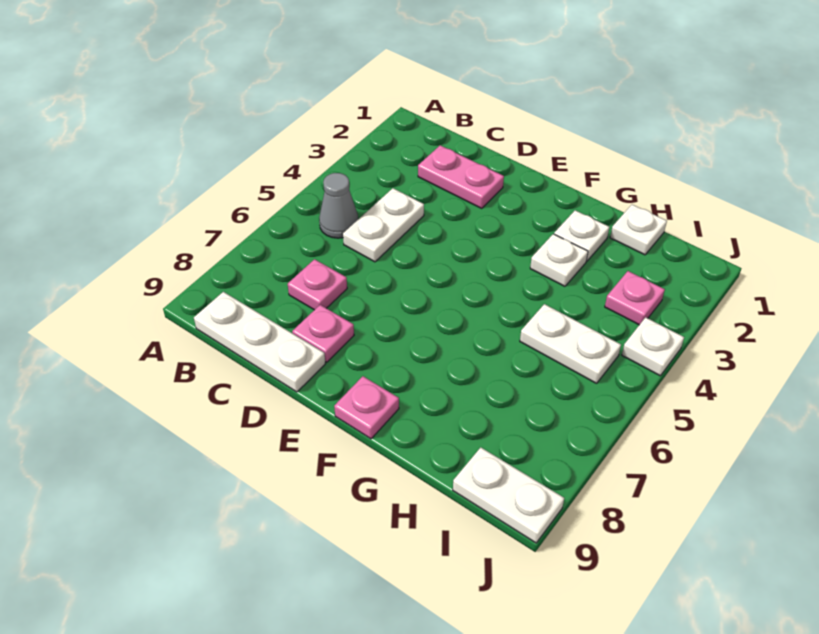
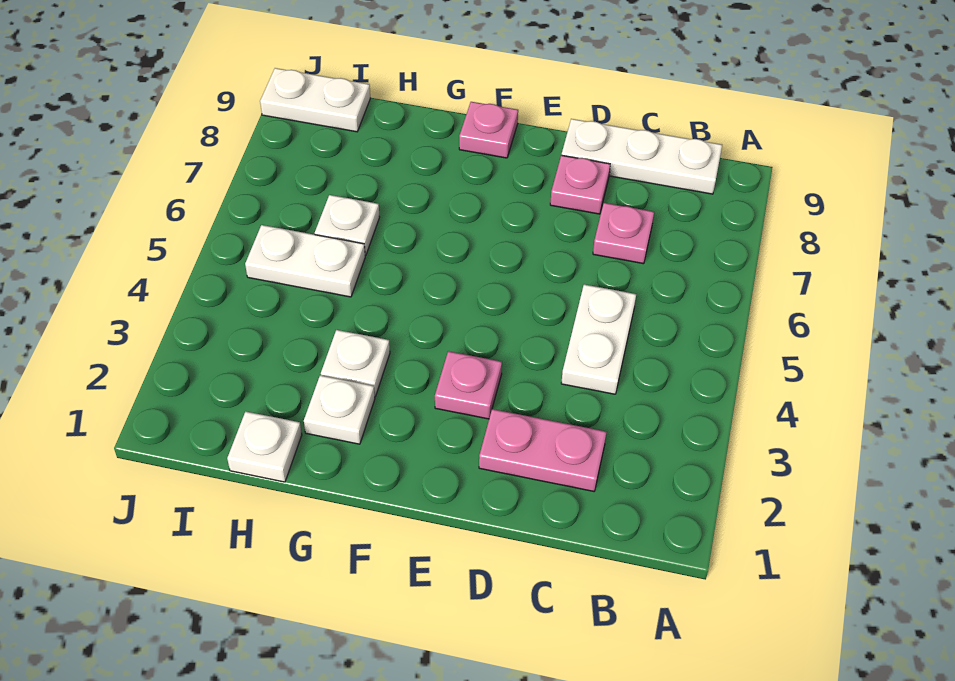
grey cone B5 level 1 -> none
pink plate I3 level 1 -> pink plate E3 level 1
white plate J4 level 1 -> white plate H6 level 1

